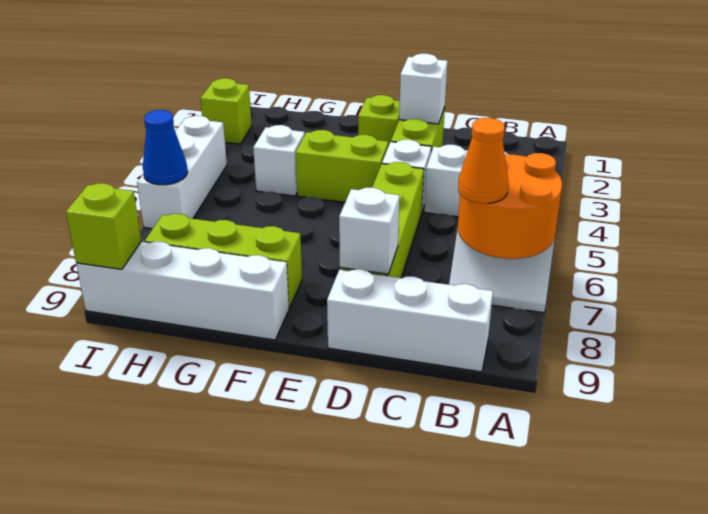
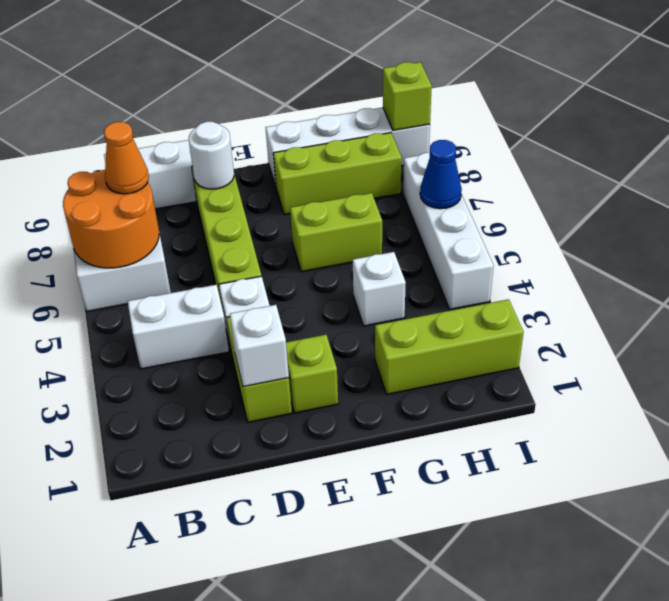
white brick D8 level 2 -> white round brick D8 level 2
lime brick E4:F4 level 1 -> lime brick F6:G6 level 1
lime brick I2 level 1 -> lime brick G2:I2 level 1
white brick I4:I6 level 1 -> white brick I4:I7 level 1

